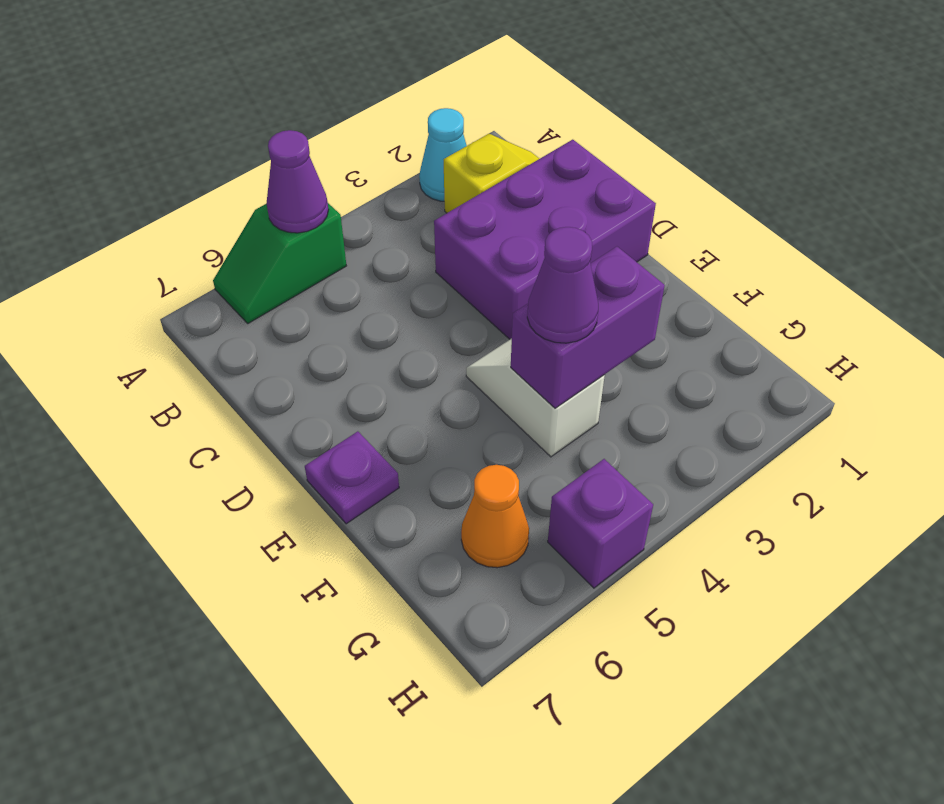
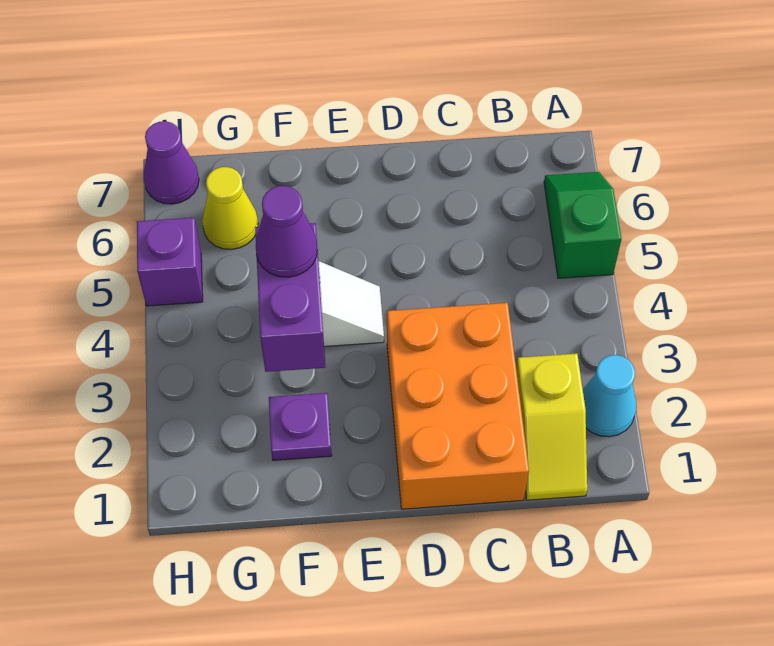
purple cone A5 level 2 -> purple cone H7 level 1
purple brick C1:D3 level 1 -> orange brick C1:D3 level 1
purple plate E7 level 1 -> purple plate F2 level 1
orange cone G6 level 1 -> yellow cone G6 level 1

